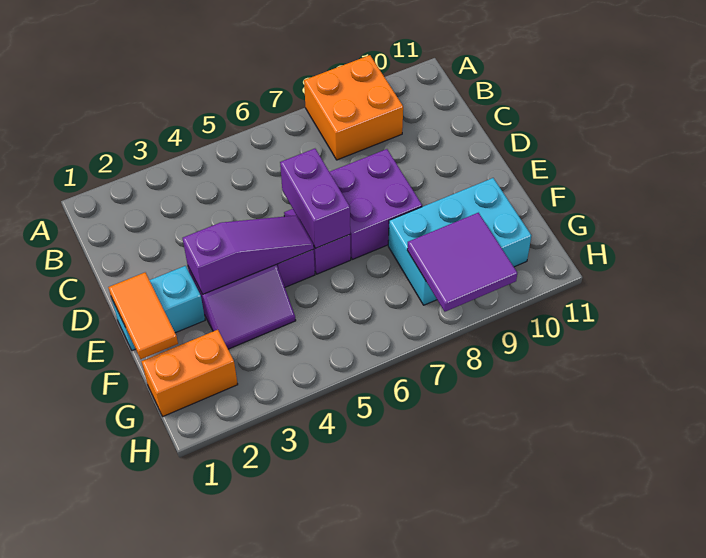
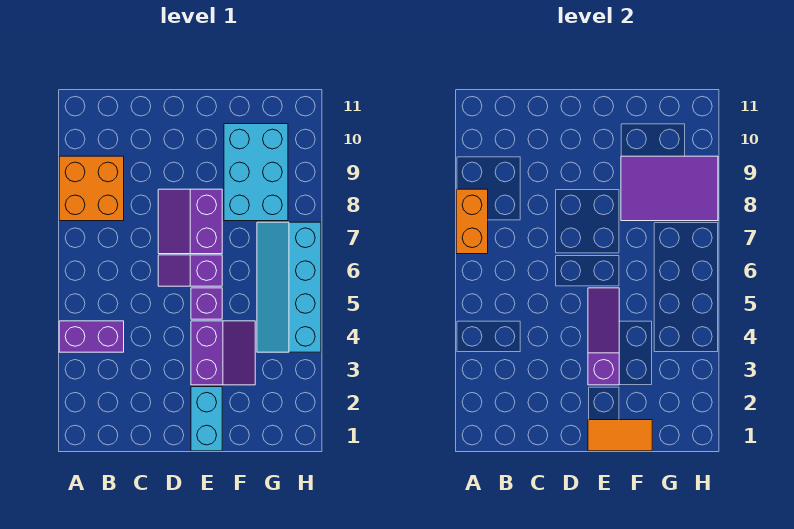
purple brick D6:E6 level 2 -> purple brick A4:B4 level 1
purple brick D7:E8 level 1 -> purple slope D7:E8 level 1 top E
orange brick G1:G2 level 1 -> orange brick A7:A8 level 2
none -> cyan slope G4:H7 level 1 top H
purple tile G8:H9 level 2 -> purple tile F8:H9 level 2

